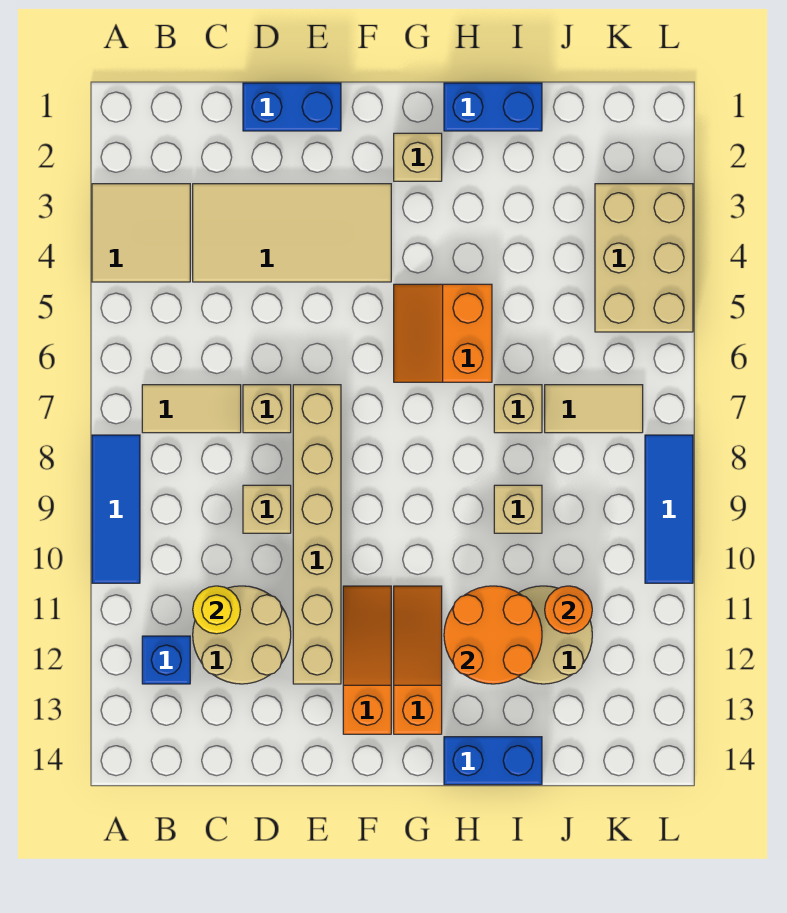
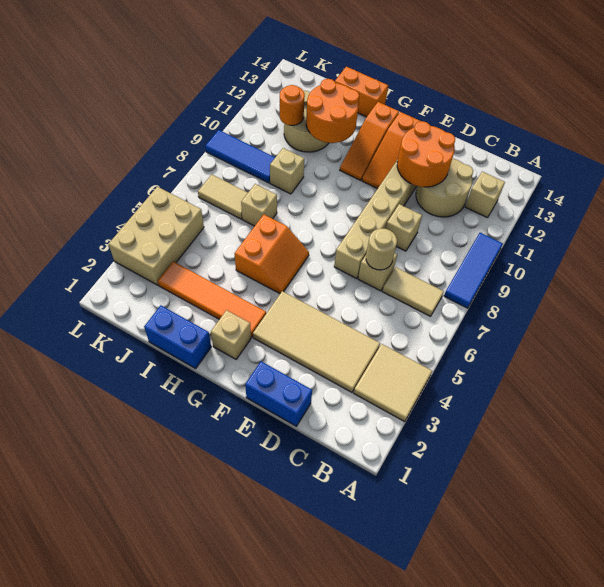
blue brick B12 level 1 -> tan brick B12 level 1
yellow round brick C11 level 2 -> none
none -> tan round brick D7 level 2
none -> orange round brick D11:E12 level 2
none -> orange tile G3:J3 level 1
blue brick H14:I14 level 1 -> orange brick H14:I14 level 1
blue tile L8:L10 level 1 -> blue tile J9:L9 level 1

